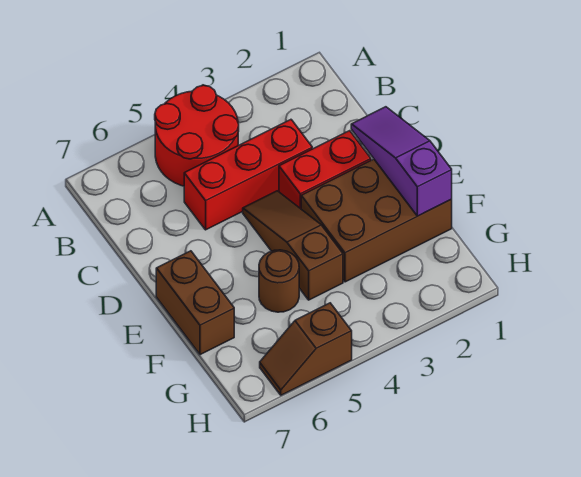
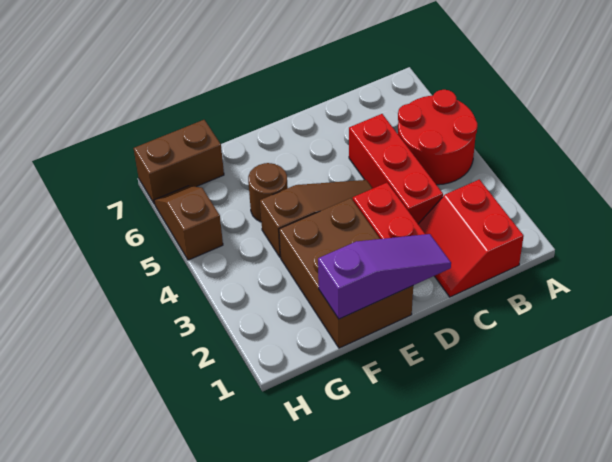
none -> red slope B1:C2 level 1 top B
brown brick E7:F7 level 1 -> brown brick G7:H7 level 1

